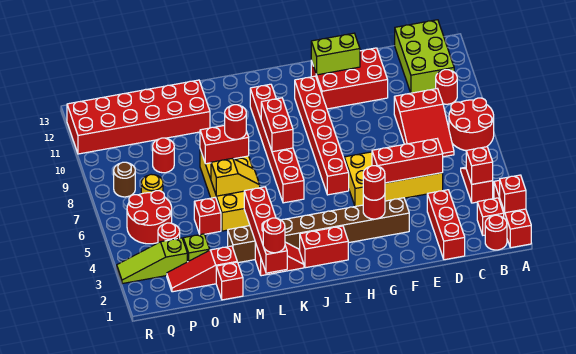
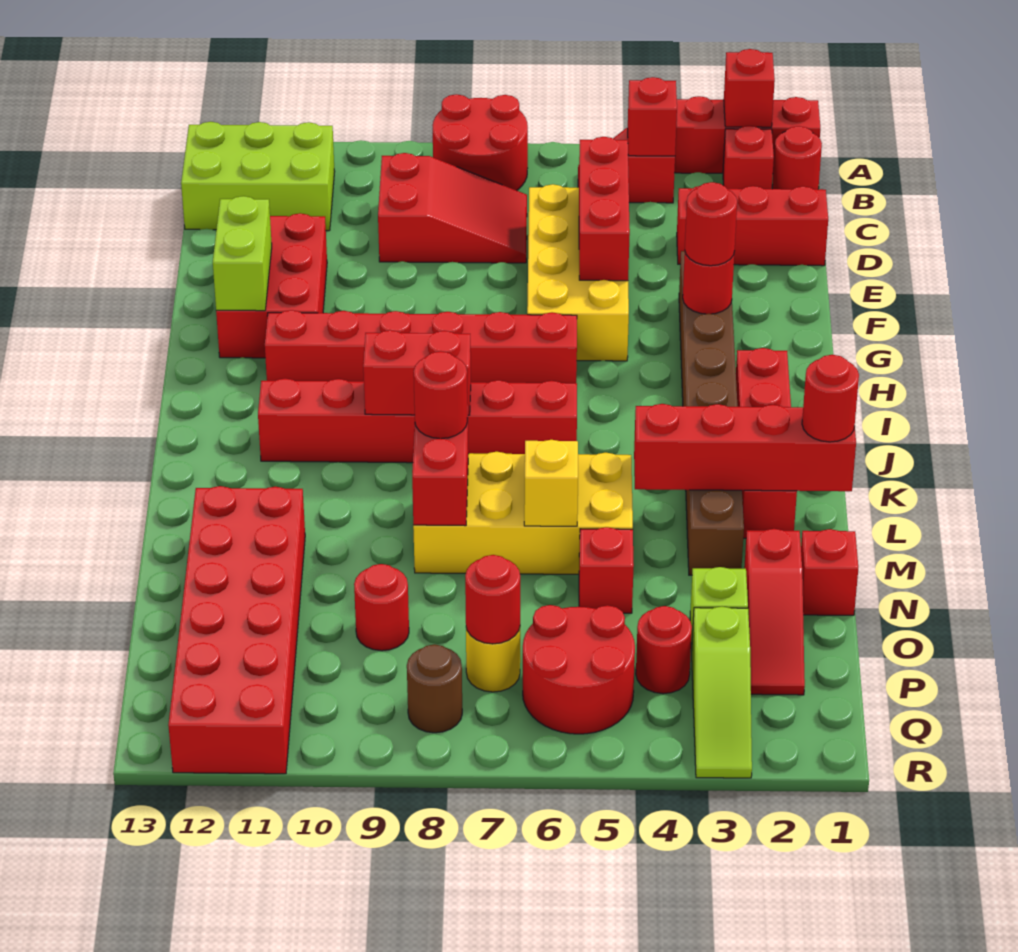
red round brick B10 level 1 -> red round brick P7 level 2

